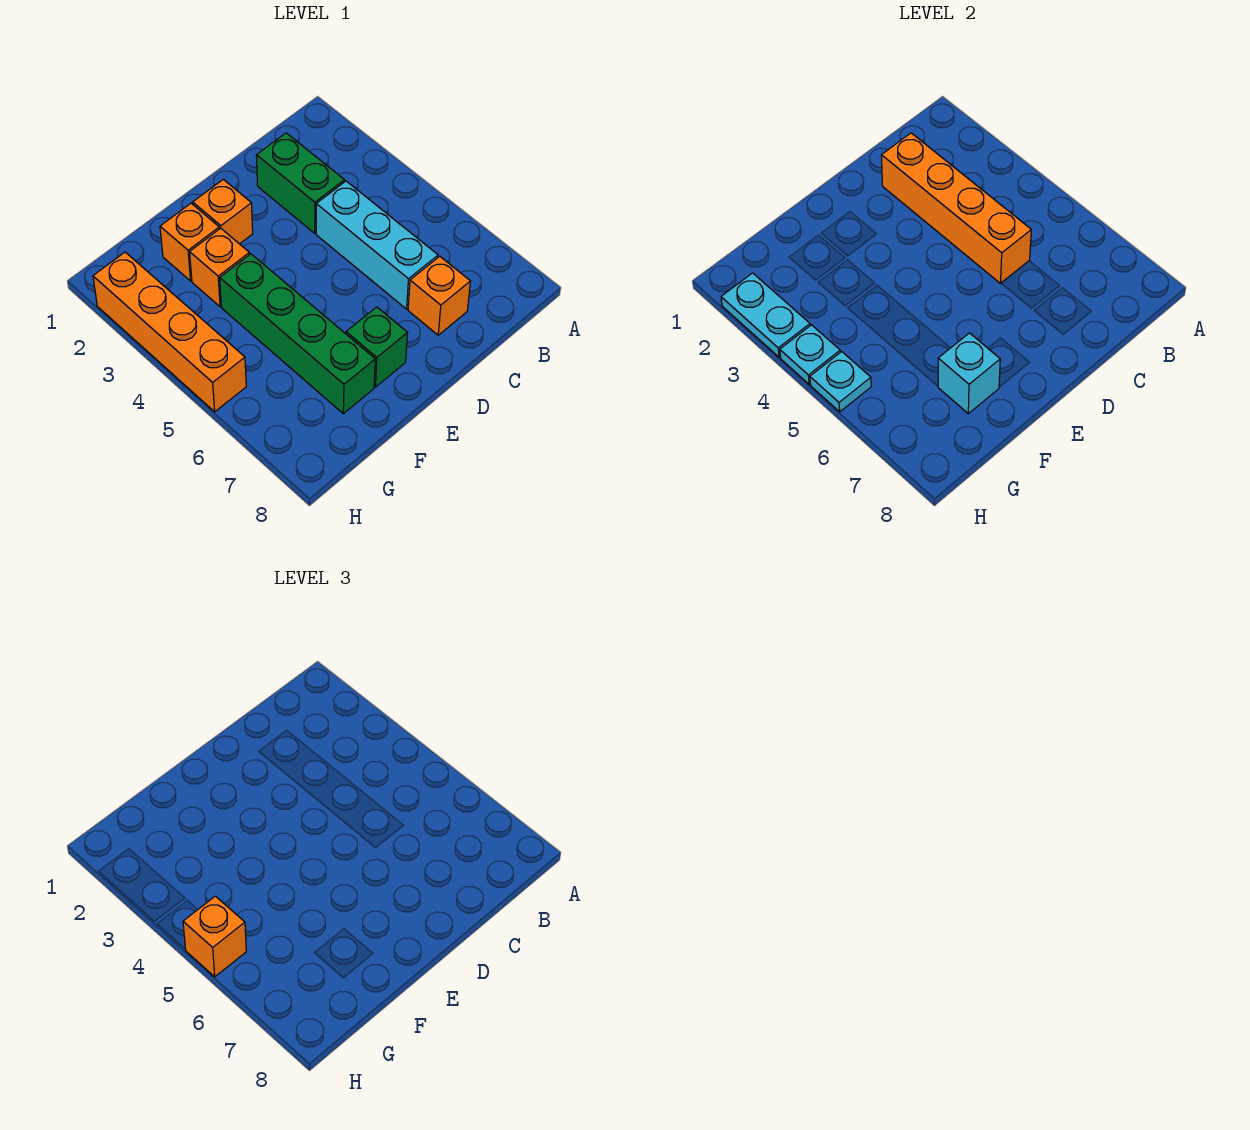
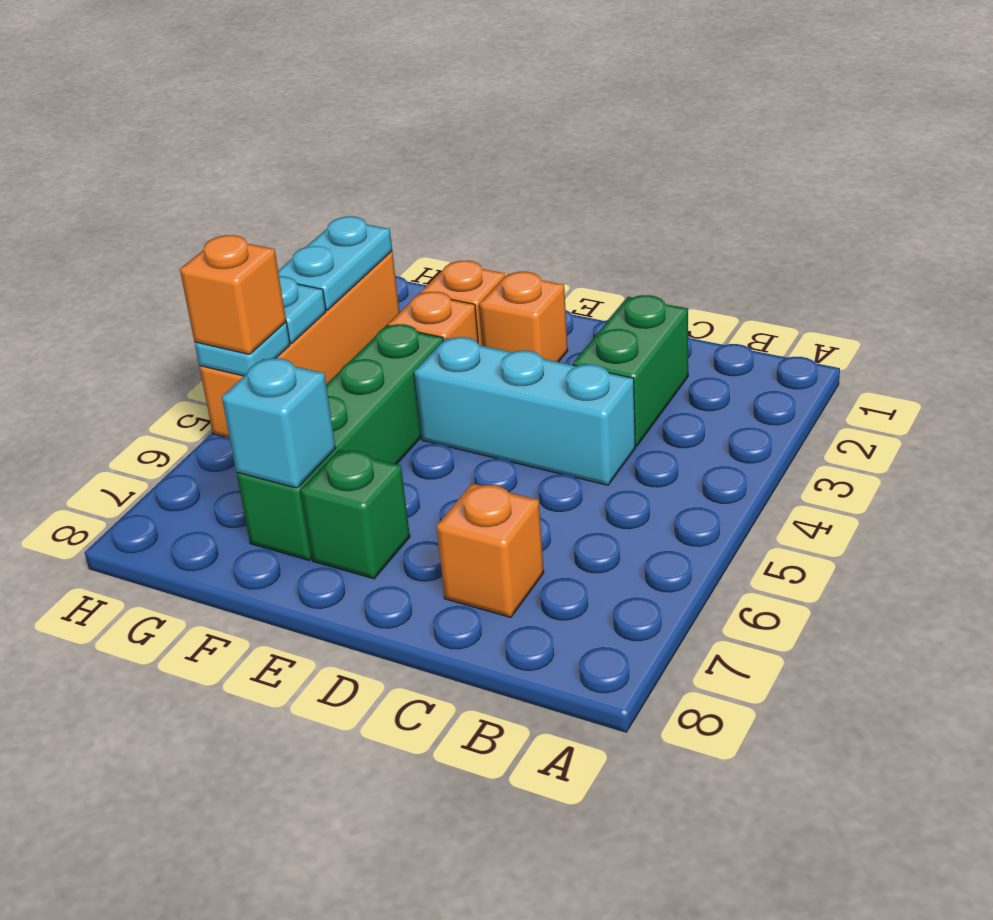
orange brick C2:C5 level 2 -> none
cyan brick C4:C6 level 1 -> cyan brick C4:E4 level 1

